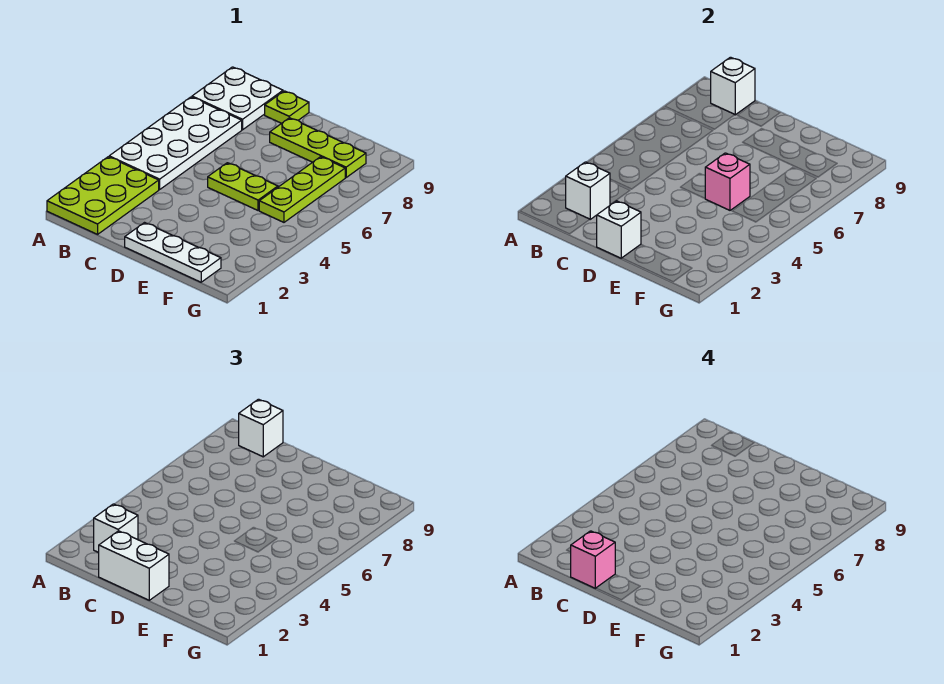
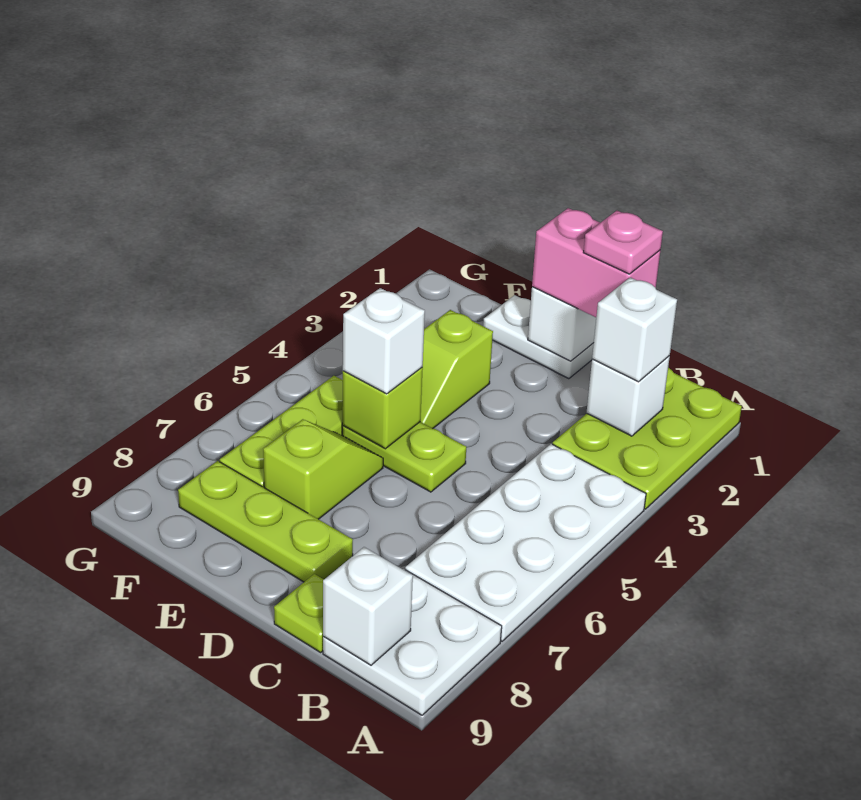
white brick B9 level 3 -> white brick E5 level 3
white brick C1:D1 level 3 -> pink brick C1:D1 level 3
pink brick C1 level 4 -> pink plate C1 level 4
white plate D1:F1 level 1 -> white plate D1:E1 level 1
none -> lime slope E3:E4 level 1 top 3
pink brick E5 level 2 -> lime brick E5 level 2
none -> lime slope E6:E7 level 1 top 7

